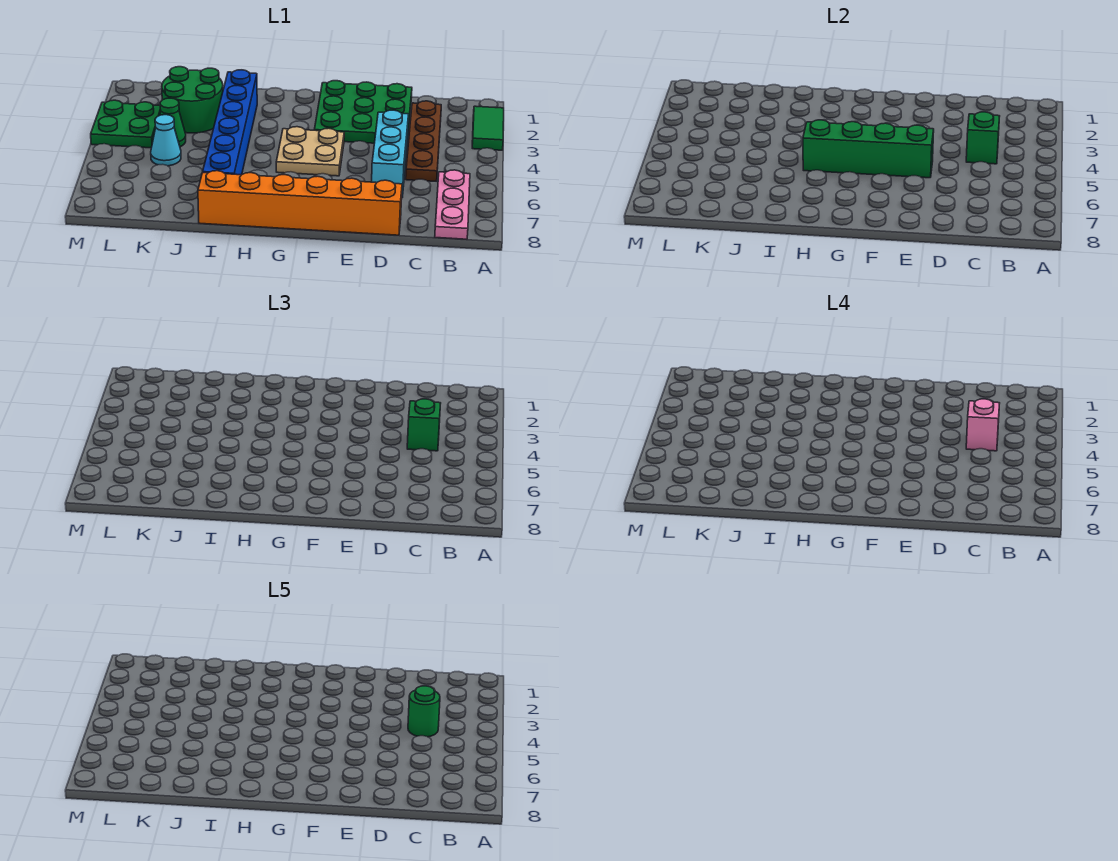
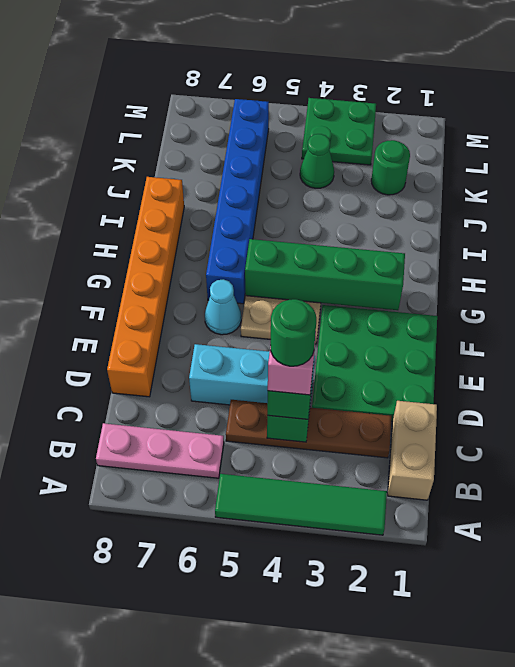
green tile A2:A3 level 1 -> green tile A2:A5 level 1
none -> tan brick B1:C1 level 1
green brick E5:H5 level 2 -> green brick G2:G5 level 2
blue brick I2:I7 level 1 -> blue brick G6:L6 level 1
green round brick J2:K3 level 1 -> green round brick K2 level 1
cyan cone K5 level 1 -> cyan cone F6 level 1

